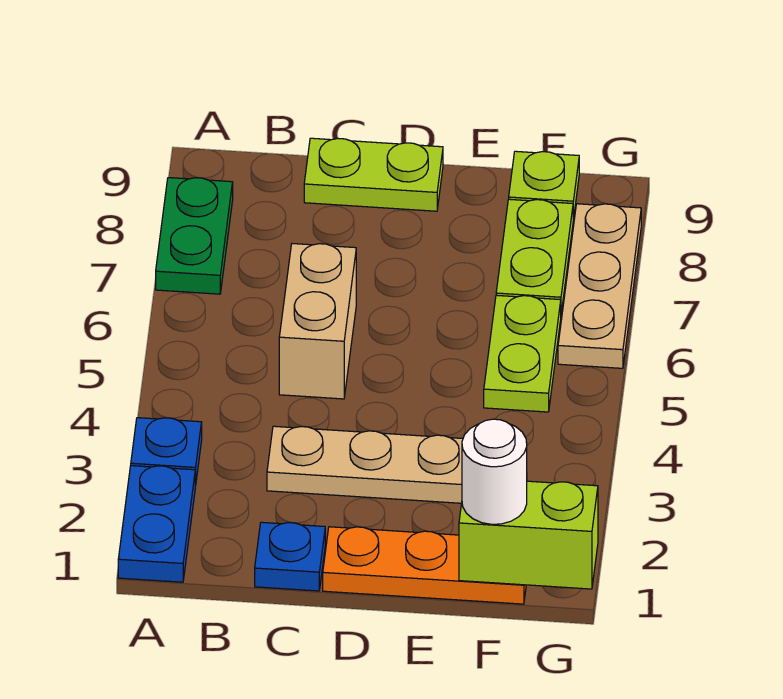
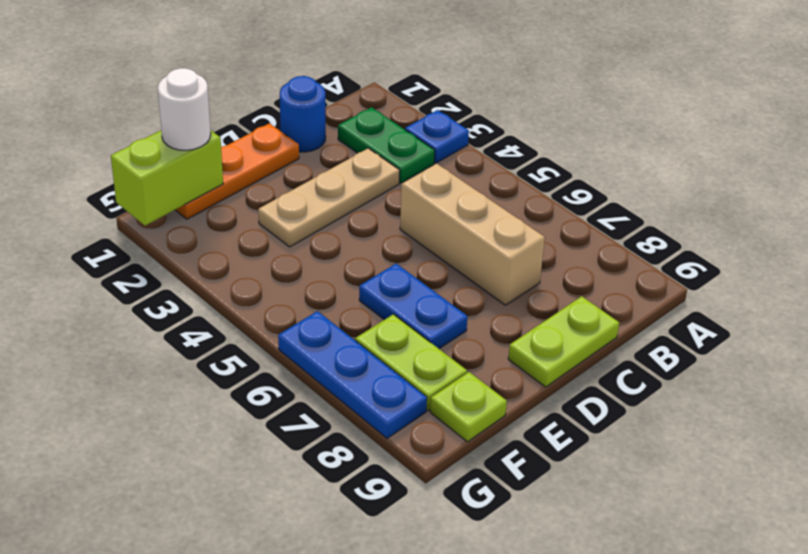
blue plate A1:A2 level 1 -> blue plate E6:E7 level 1
green plate A7:A8 level 1 -> green plate B2:B3 level 1
blue plate C1 level 1 -> blue round brick C1 level 1
tan brick C5:C6 level 1 -> tan brick C5:C7 level 1
lime plate F5:F6 level 1 -> none
tan plate G6:G8 level 1 -> blue plate G6:G8 level 1

